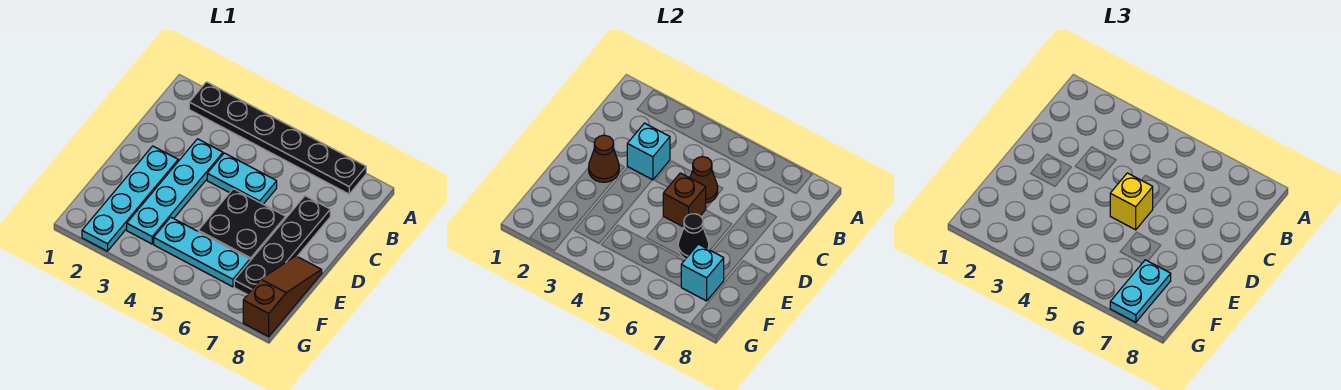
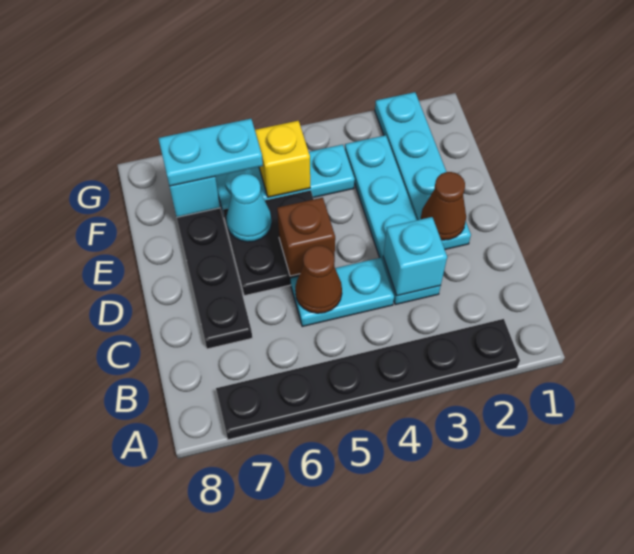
yellow brick D5 level 3 -> yellow brick F5 level 2
black cone E6 level 2 -> cyan cone E6 level 2
brown slope E8:G8 level 1 top G -> none
cyan plate F7:G7 level 3 -> cyan plate F6:F7 level 3

